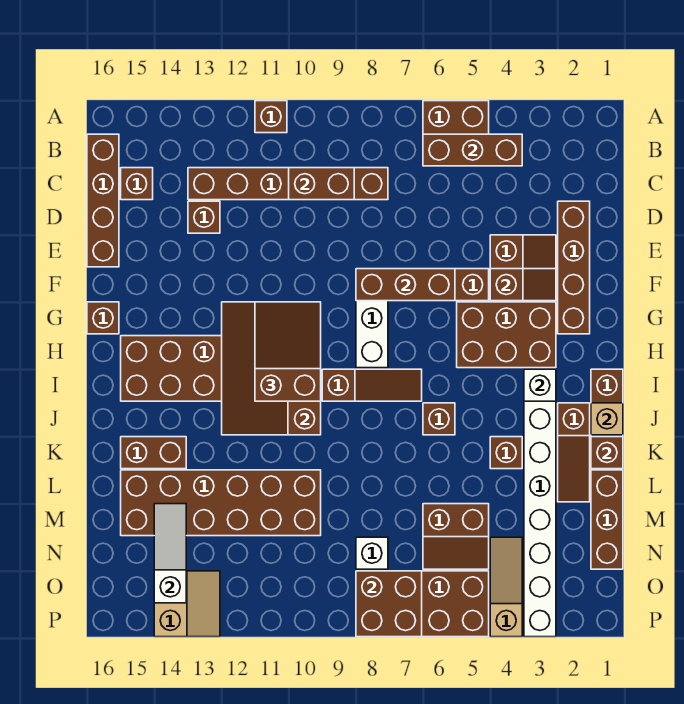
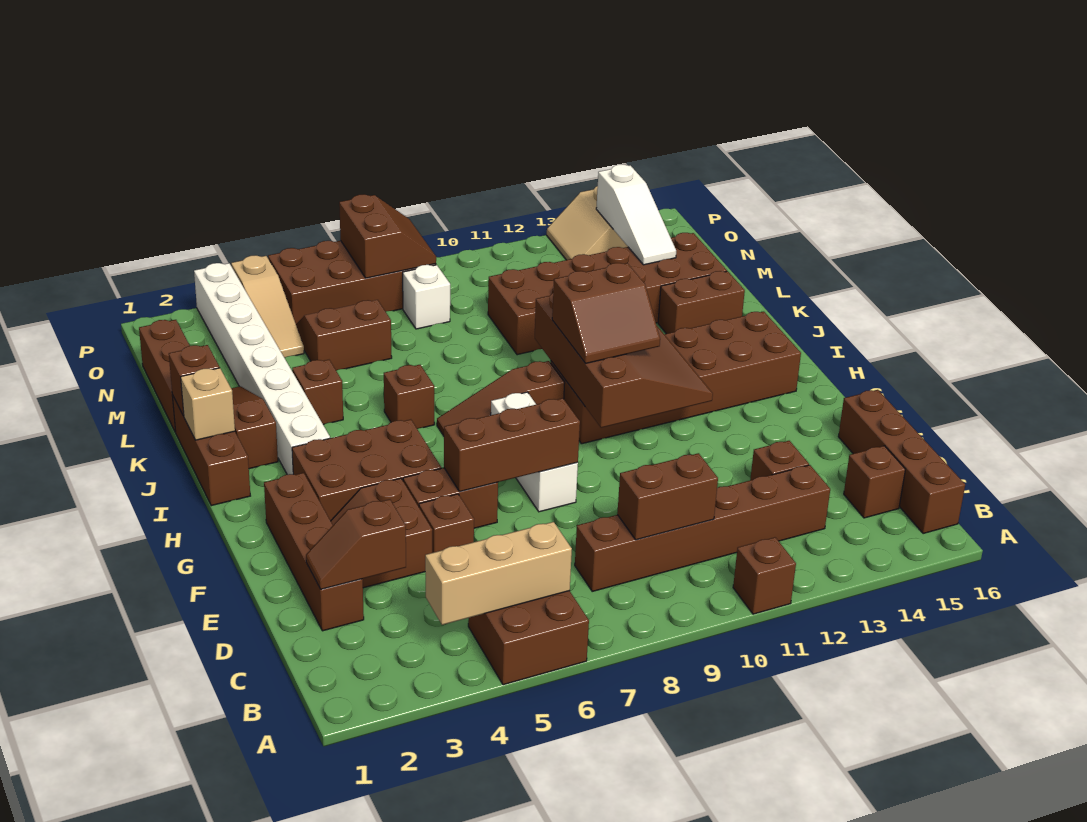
brown brick B4:B6 level 2 -> tan brick B4:B6 level 2
brown slope F3:F4 level 2 top 4 -> brown slope D2:D3 level 2 top 3
brown slope G10:I11 level 3 top I -> brown slope H10:I11 level 3 top I
brown brick G16 level 1 -> brown brick E5 level 1
white brick I3 level 2 -> none
brown brick O7:P8 level 2 -> brown slope O7:P8 level 2 top 7

